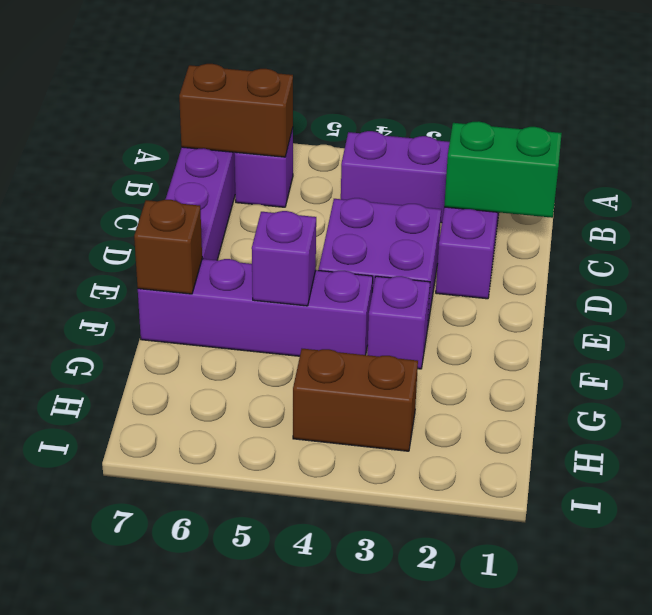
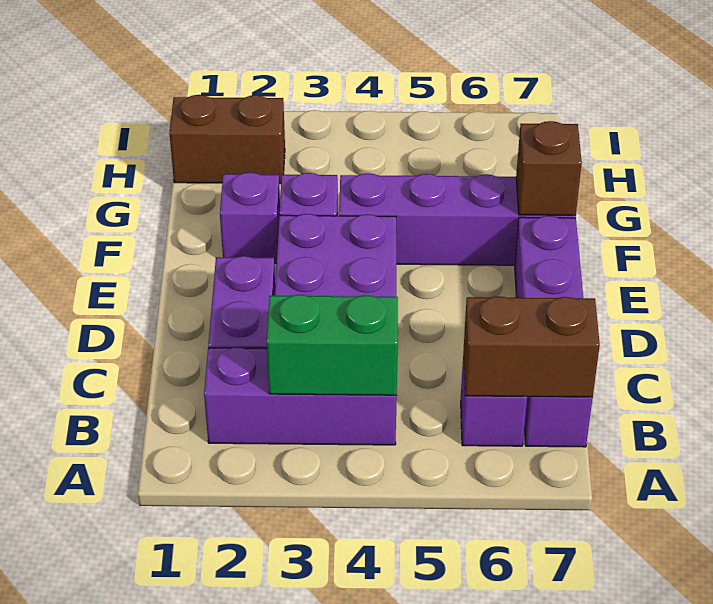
green brick C1:C2 level 2 -> green brick B3:B4 level 2
purple brick F5 level 2 -> purple brick F2 level 1
brown brick H3:H4 level 1 -> brown brick H1:H2 level 1

